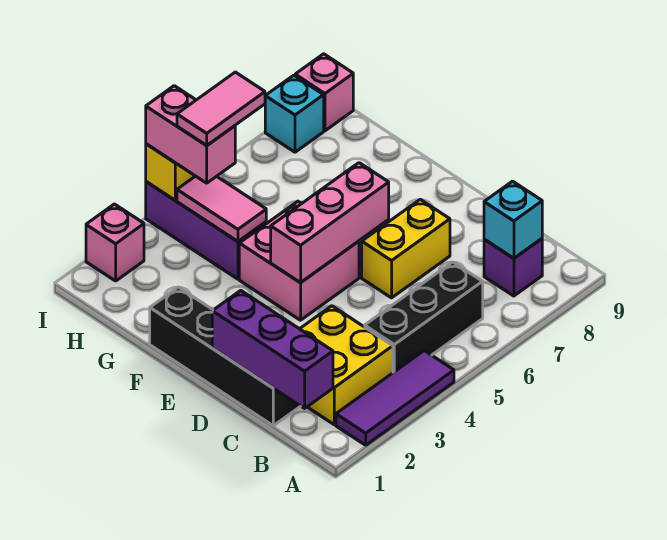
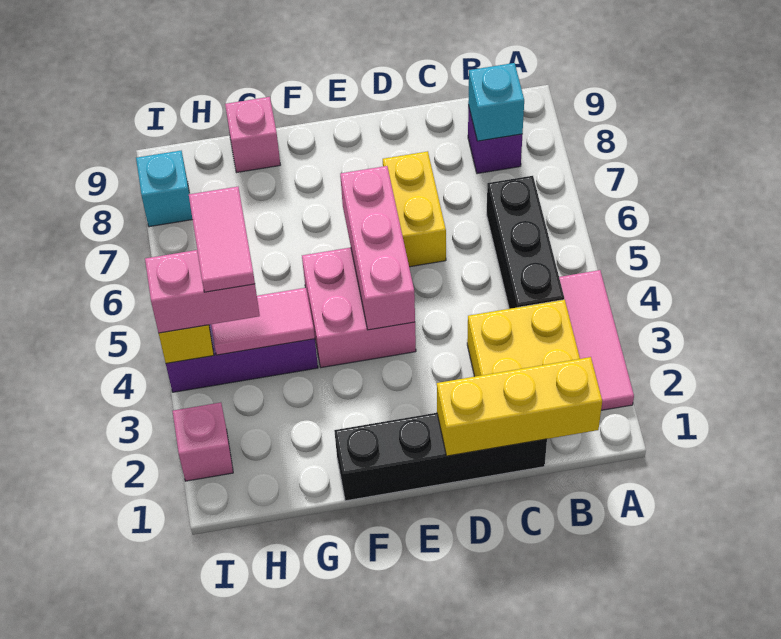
purple tile A2:A4 level 1 -> pink tile A2:A4 level 1
purple brick B1:D1 level 2 -> yellow brick B1:D1 level 2
pink brick I9 level 1 -> pink brick G9 level 1

